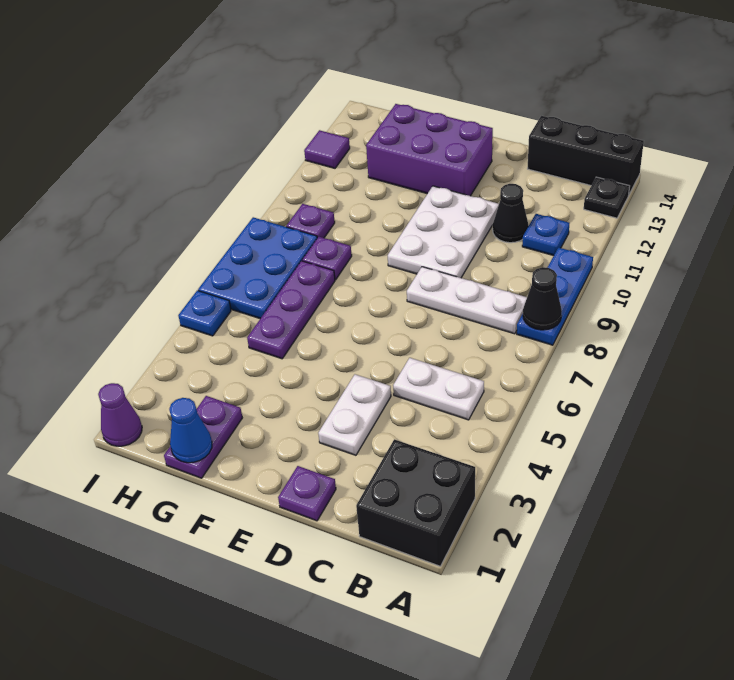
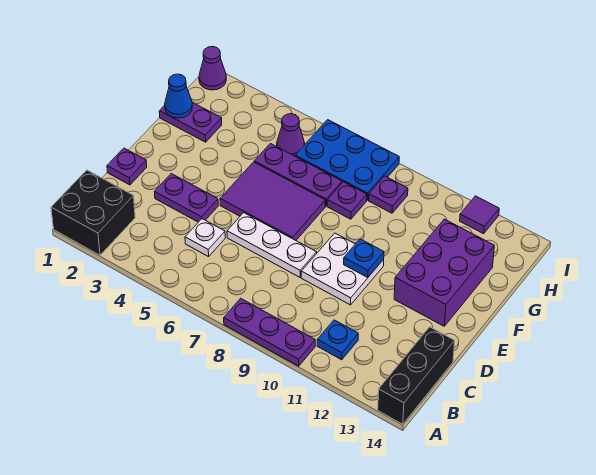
blue plate A8:A10 level 1 -> purple plate A8:A10 level 1
black cone A8 level 2 -> none
black plate A13 level 1 -> none
white plate B5:C5 level 1 -> white plate C5 level 1
white plate B8:D8 level 1 -> white plate D6:D8 level 1
black cone C11 level 1 -> none
white plate D3:D4 level 1 -> purple plate D3:D4 level 1
white plate D9:E11 level 1 -> white plate D9:E10 level 1
none -> purple tile E5:F7 level 1
none -> purple cone H5 level 1
blue plate I5 level 1 -> blue plate E10 level 2

